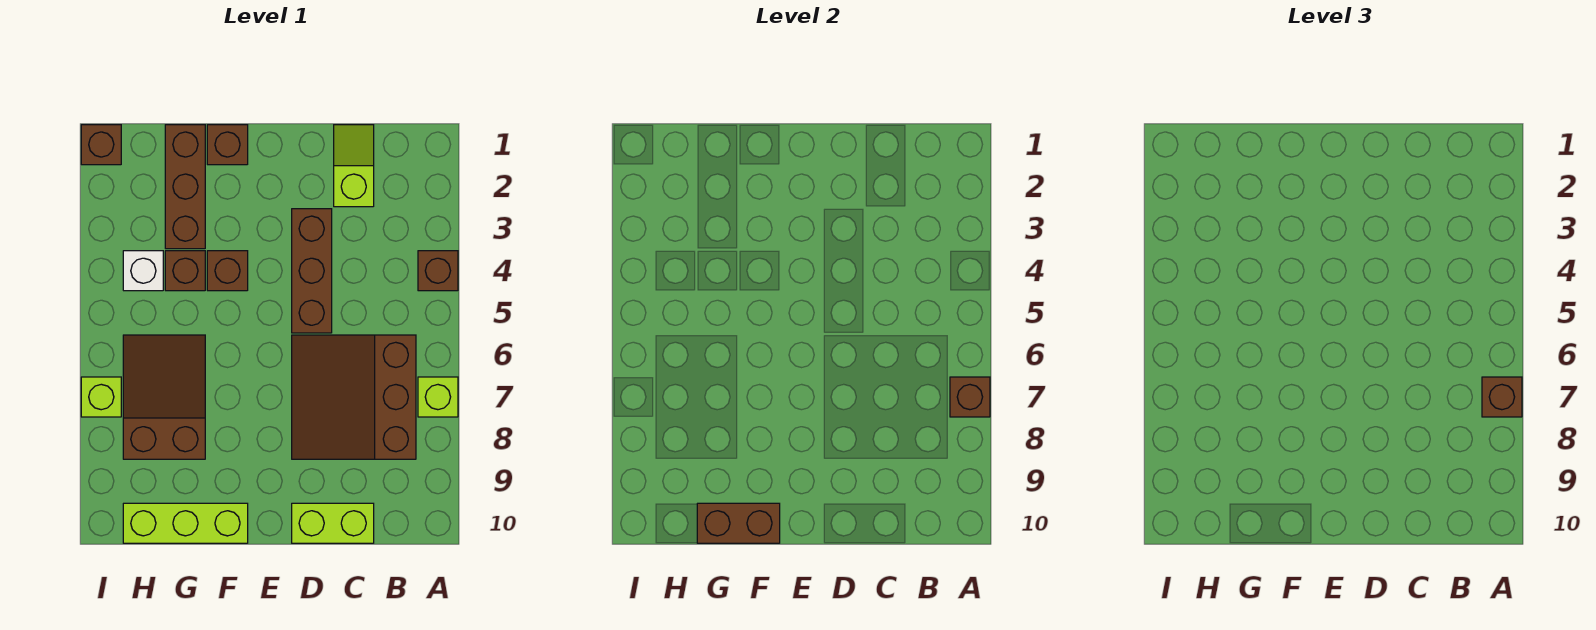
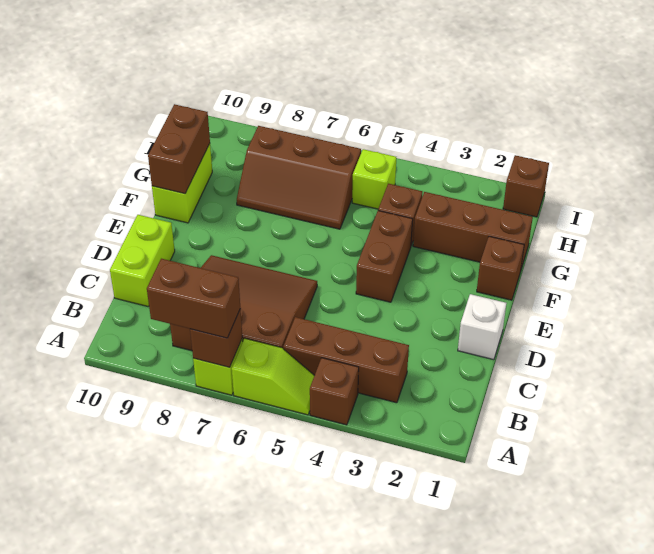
brown brick A7 level 3 -> brown brick A7:A8 level 3
lime slope C1:C2 level 1 top 2 -> lime slope A5:A6 level 1 top 6
brown brick D3:D5 level 1 -> brown brick B3:B5 level 1
brown brick F4 level 1 -> brown brick E4:F4 level 1
lime brick F10:H10 level 1 -> lime brick F10:G10 level 1
brown slope G6:H8 level 1 top 8 -> brown slope G6:H8 level 1 top H
white brick H4 level 1 -> white brick D1 level 1
lime brick I7 level 1 -> lime brick H5 level 1

